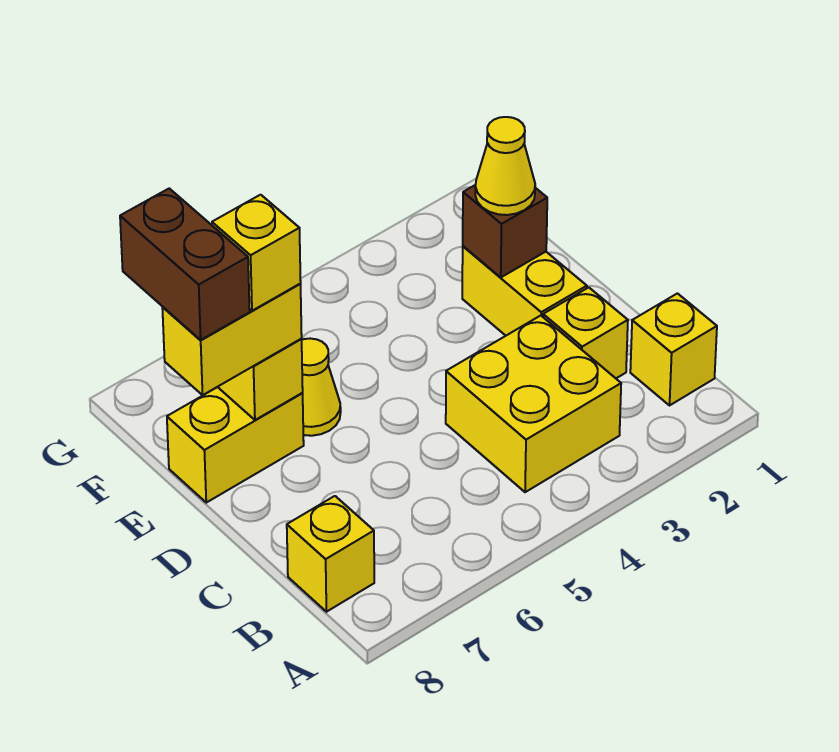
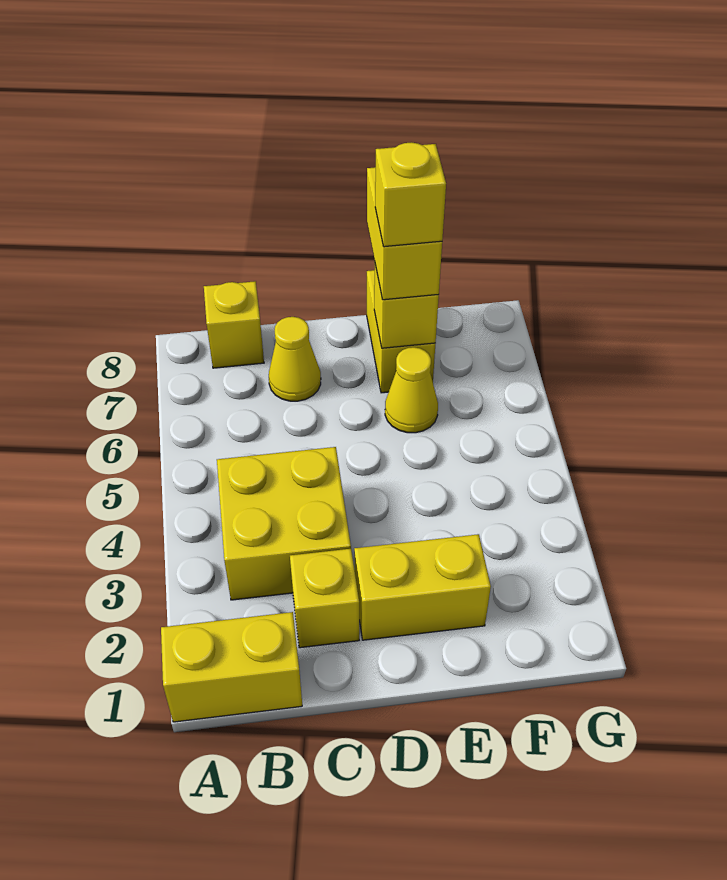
yellow brick B1 level 1 -> yellow brick A1:B1 level 1
brown brick E2 level 2 -> none
yellow cone E2 level 3 -> yellow cone C7 level 1
brown brick E8:F8 level 4 -> none

